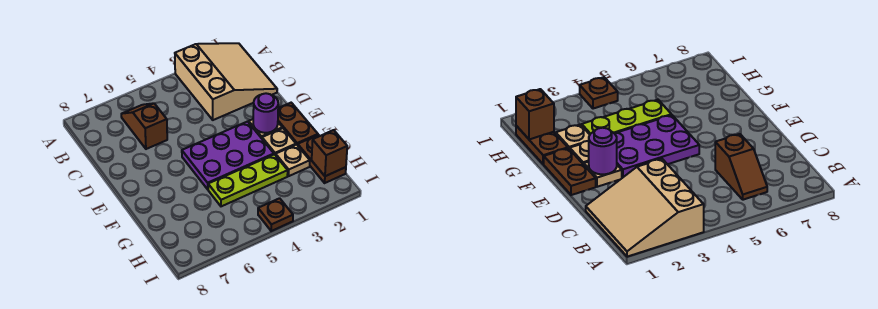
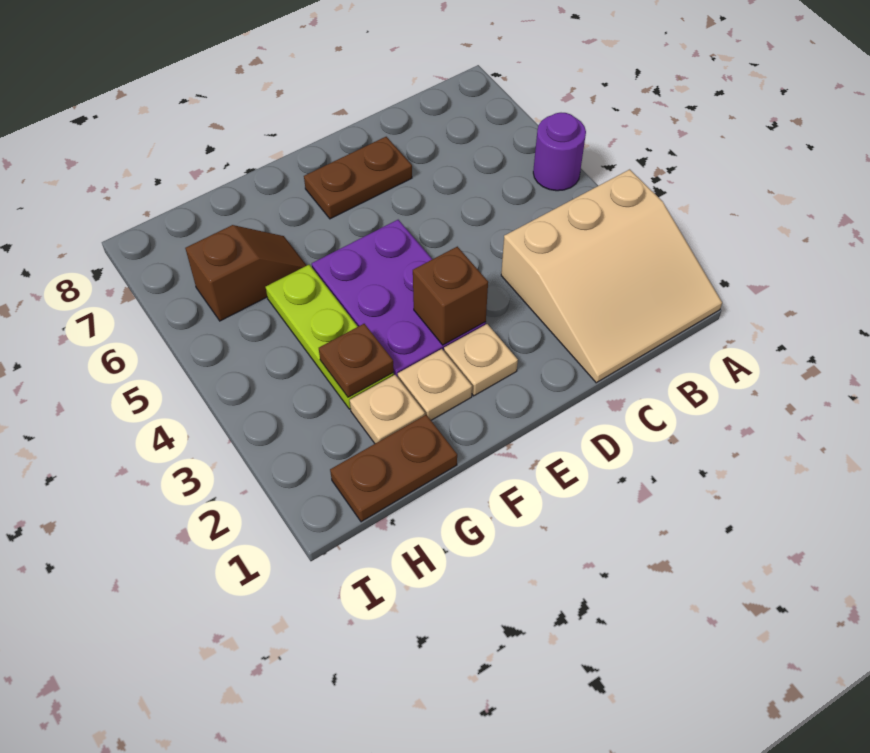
brown slope B6:C6 level 1 top C -> brown slope G6:H6 level 1 top H
brown plate E1:F1 level 1 -> brown plate D7:E7 level 1
purple round brick E2 level 2 -> purple round brick A5 level 1
brown brick H1 level 2 -> brown brick E3 level 2
brown plate I4 level 1 -> brown plate G3 level 2

